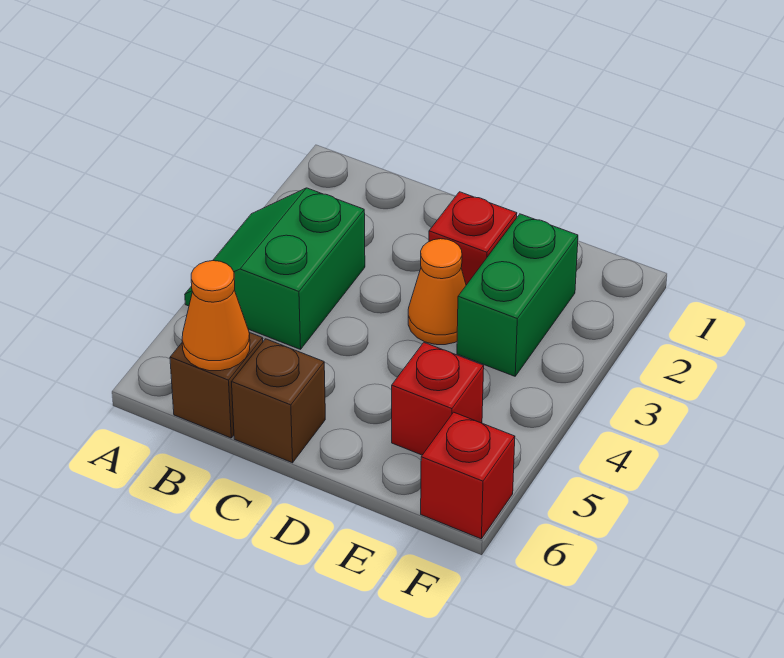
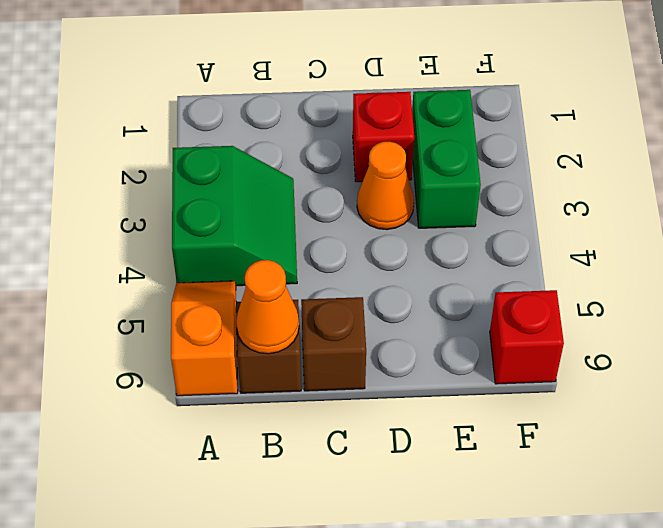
green slope A3:B4 level 1 top B -> green slope A3:B4 level 1 top A
none -> orange slope A5:A6 level 1 top 6
red brick E5 level 1 -> none

